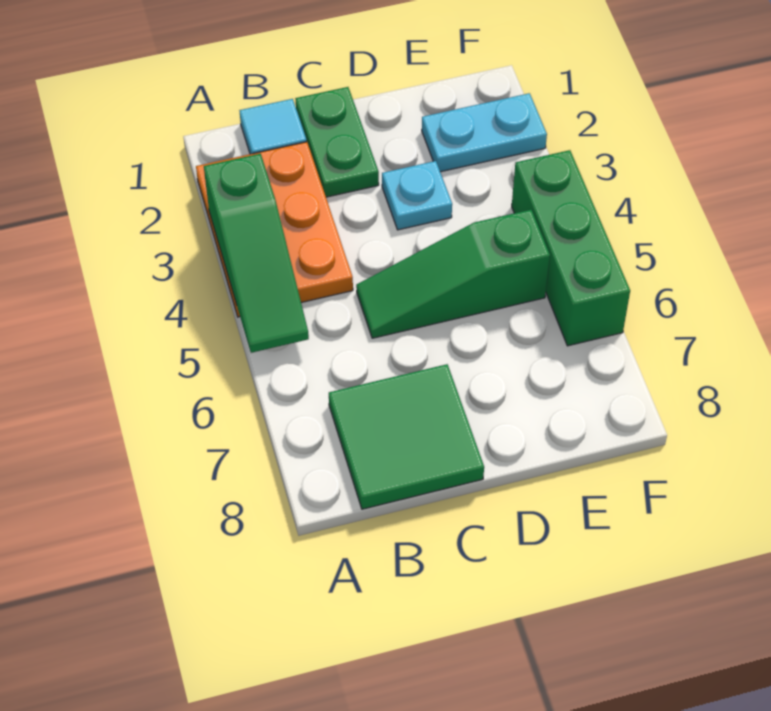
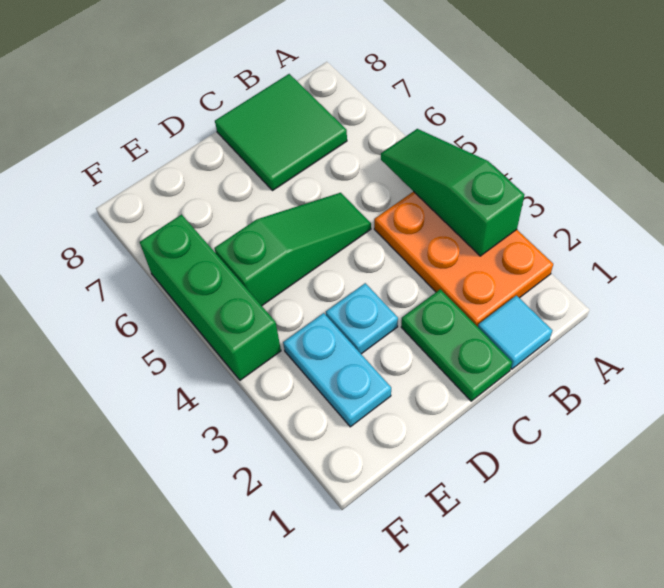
cyan plate E2:F2 level 1 -> cyan plate E2:E3 level 1

